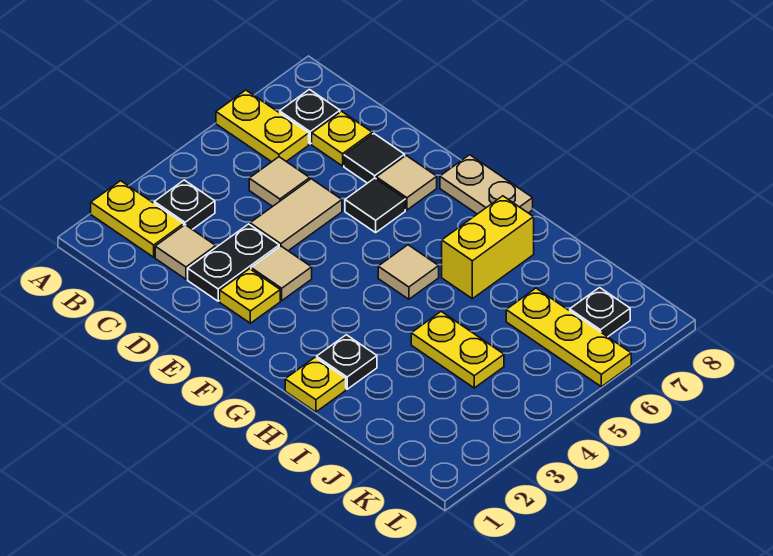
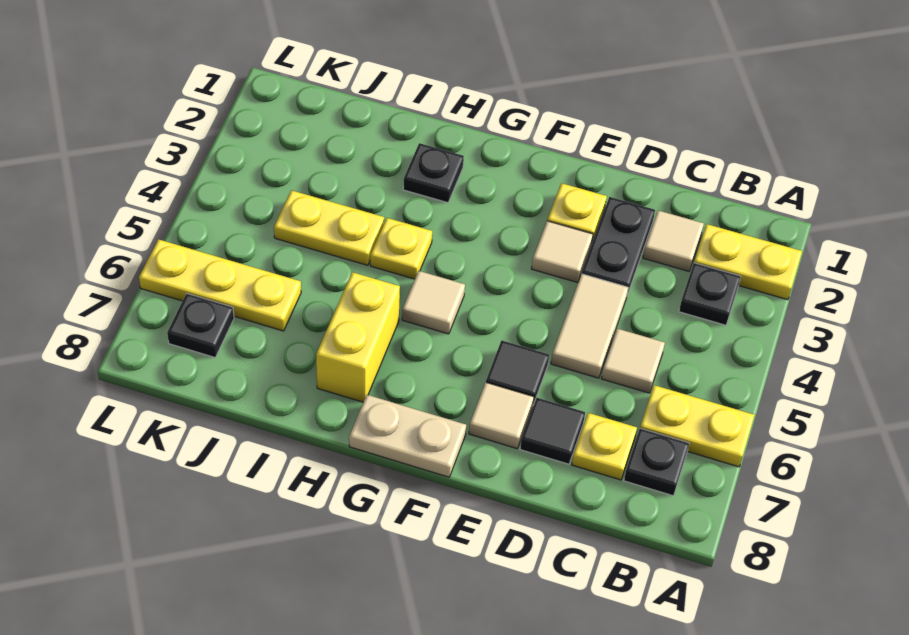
yellow plate H1 level 1 -> yellow plate H4 level 1

